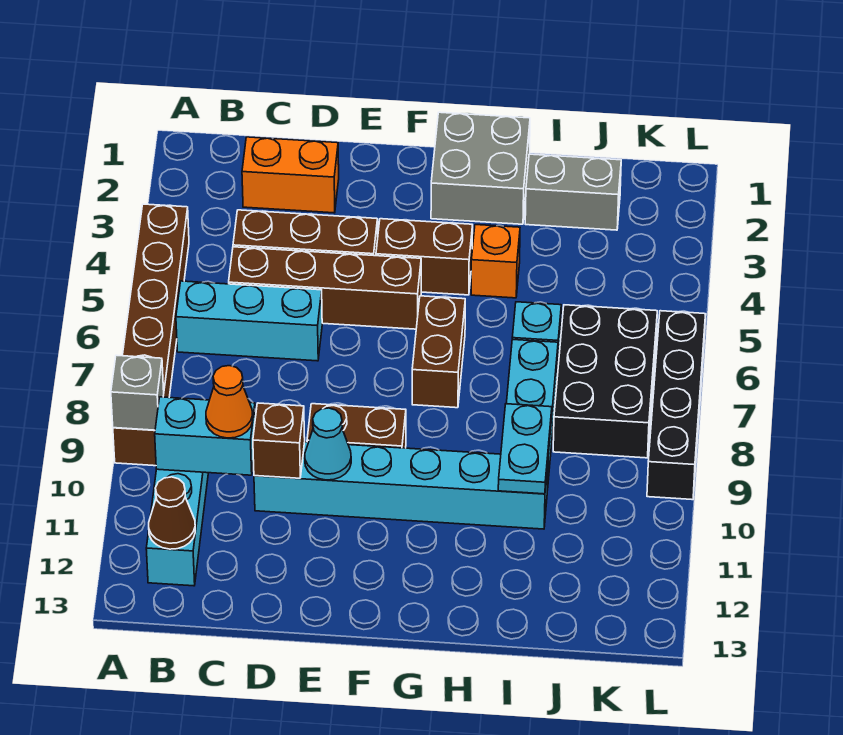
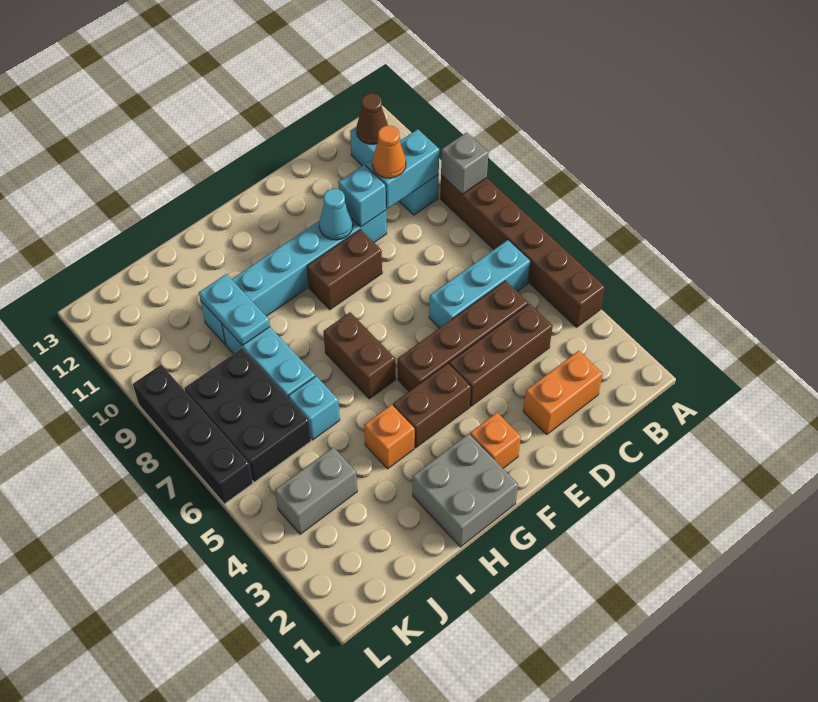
brown brick D10 level 2 -> cyan brick D10 level 2
none -> orange brick F2 level 1
grey brick I2:J2 level 1 -> grey brick J4:K4 level 1

